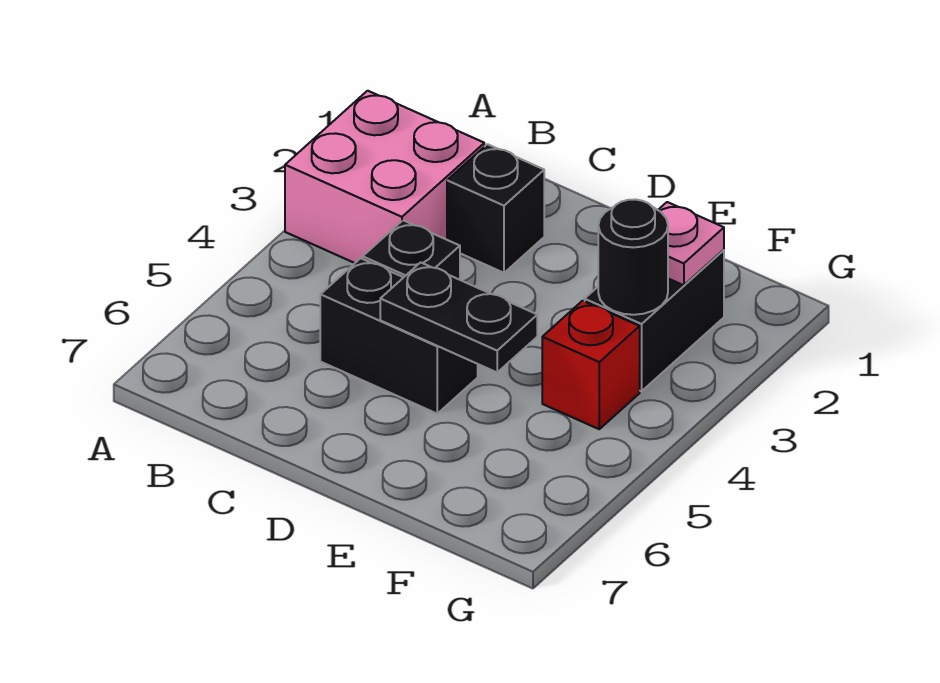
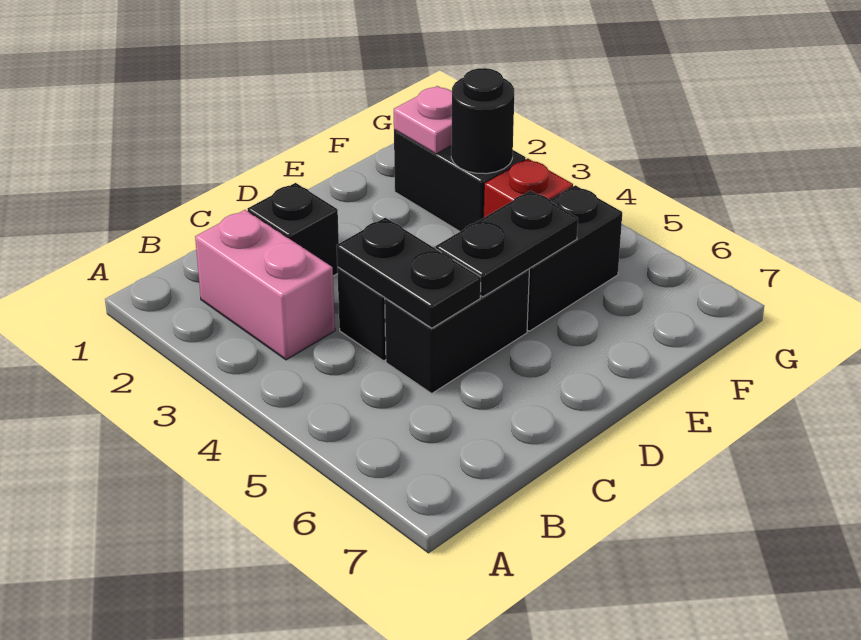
pink brick A2:B3 level 1 -> pink brick B2:B3 level 1
none -> black plate C4:C5 level 2
none -> black brick E5:F5 level 1

